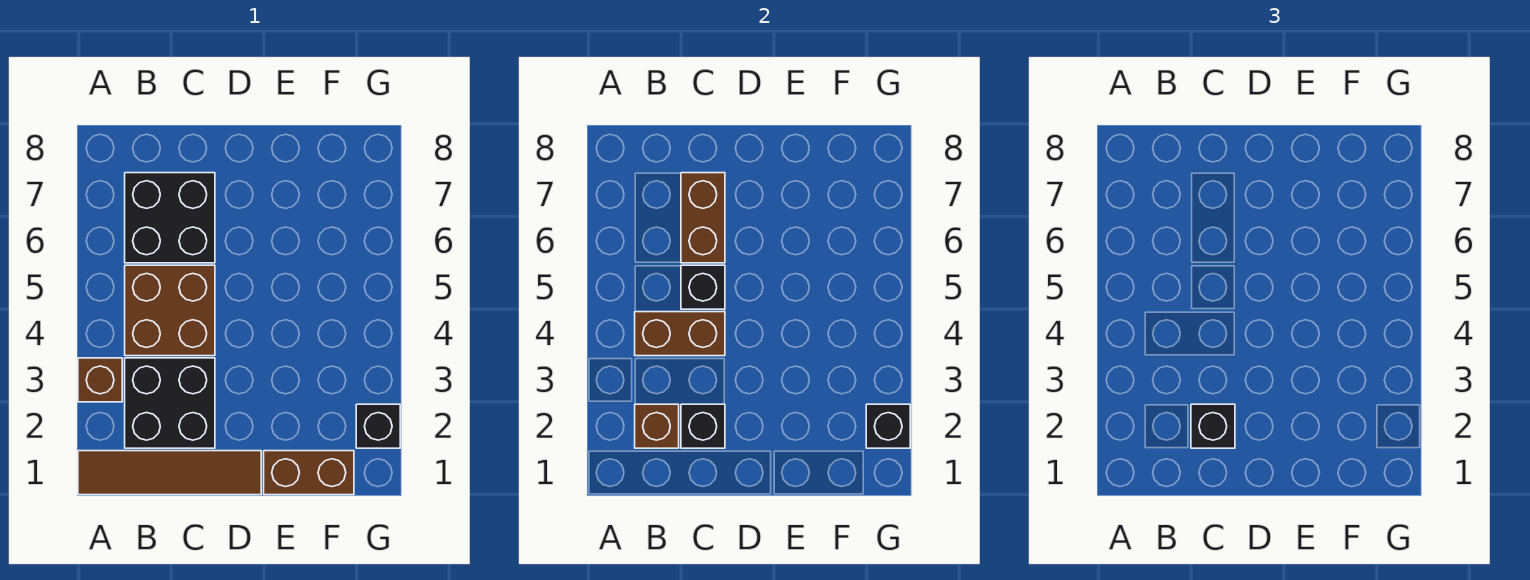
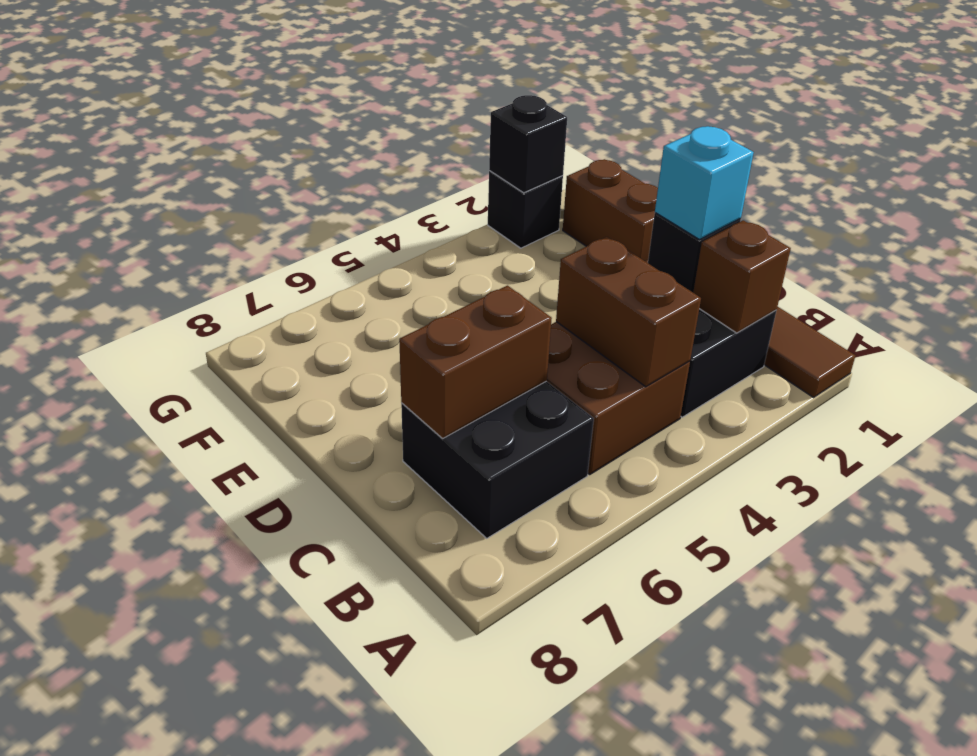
brown brick A3 level 1 -> none
black brick C2 level 3 -> cyan brick C2 level 3
black brick C5 level 2 -> none

